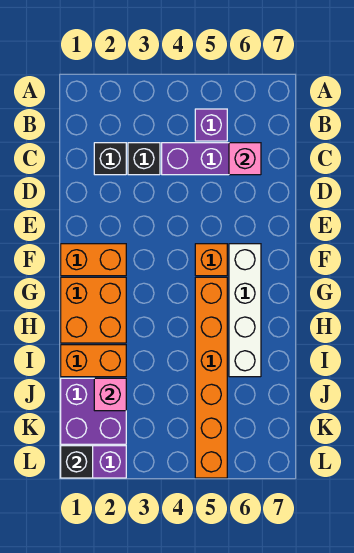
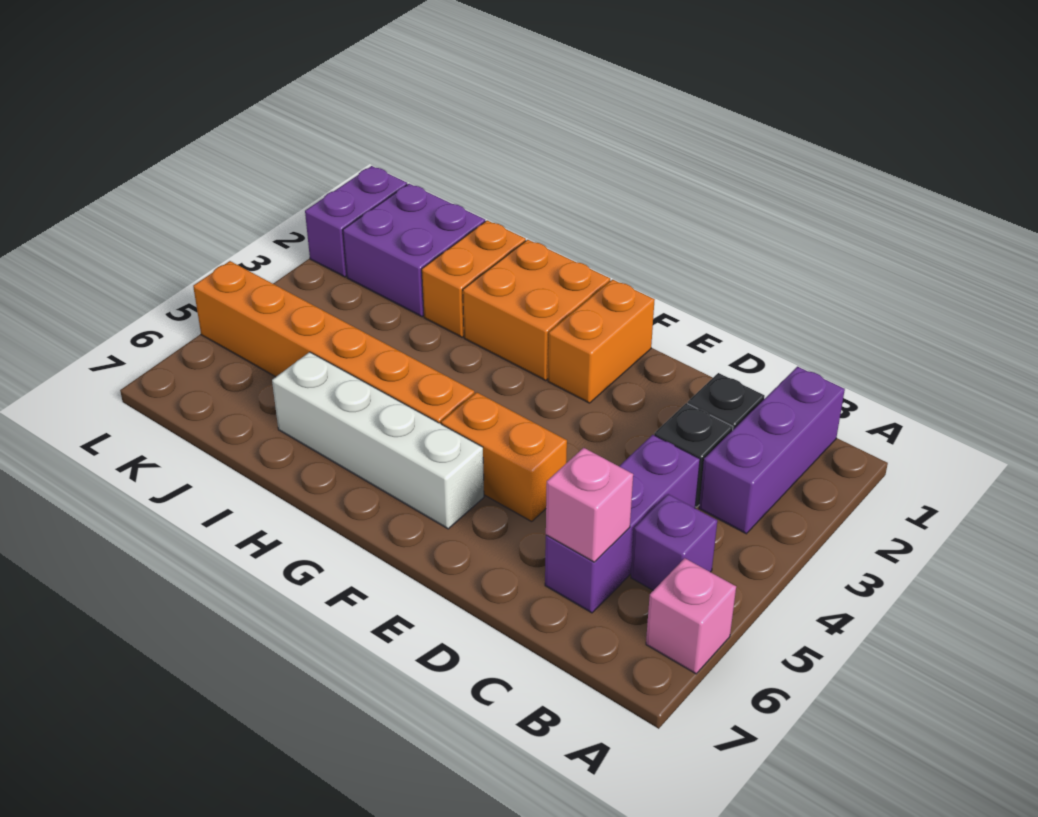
none -> purple brick B1:B3 level 1
orange brick F5 level 1 -> orange brick E5:F5 level 1
pink brick J2 level 2 -> pink brick A6 level 1
black brick L1 level 2 -> none

